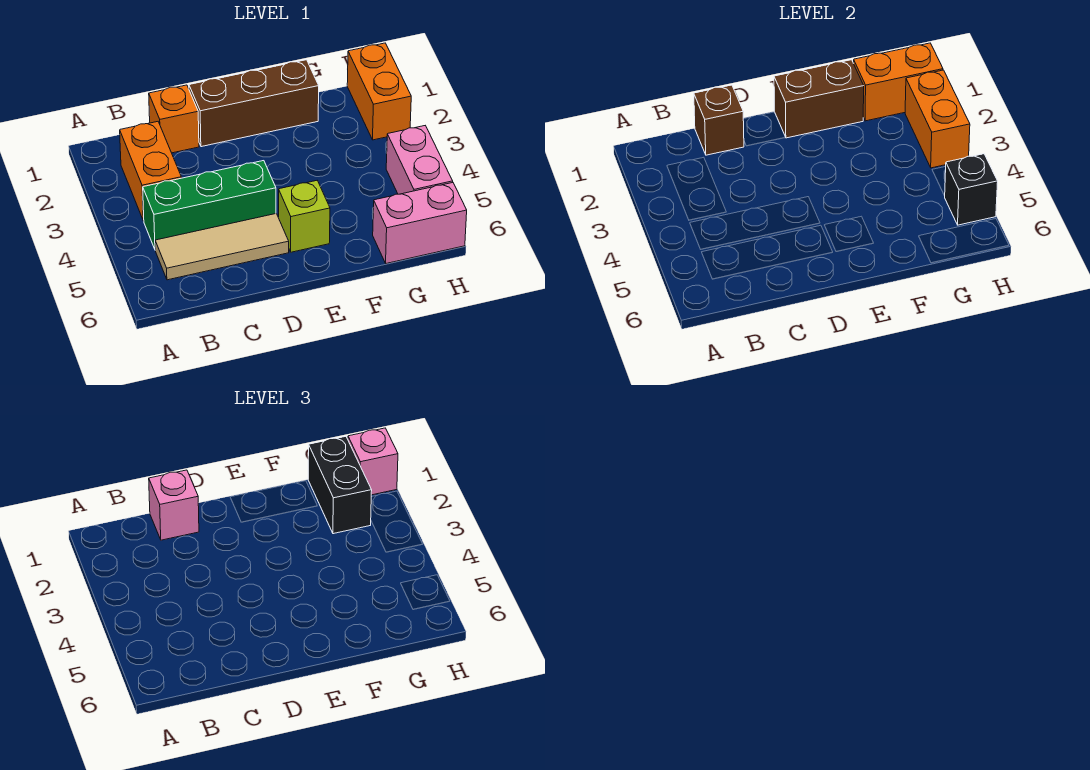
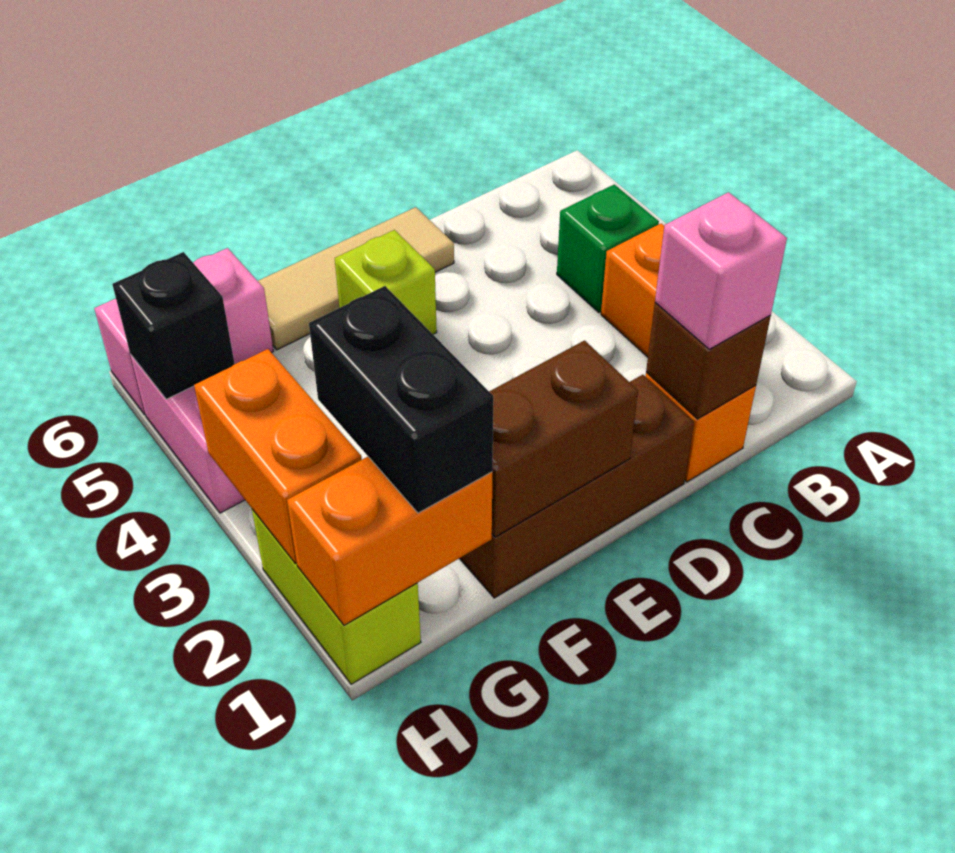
green brick B4:D4 level 1 -> green brick B4 level 1
tan tile B5:D5 level 1 -> tan tile D6:F6 level 1
orange brick H1:H2 level 1 -> lime brick H1:H2 level 1
pink brick H1 level 3 -> none

